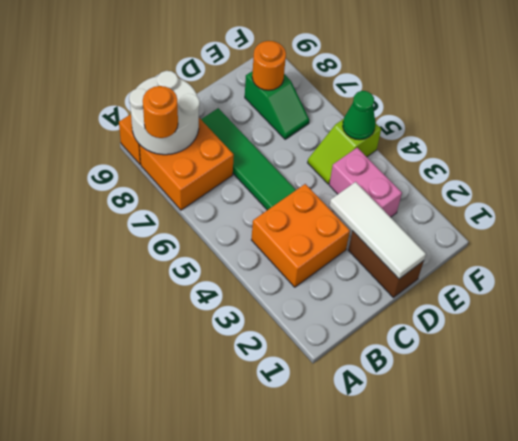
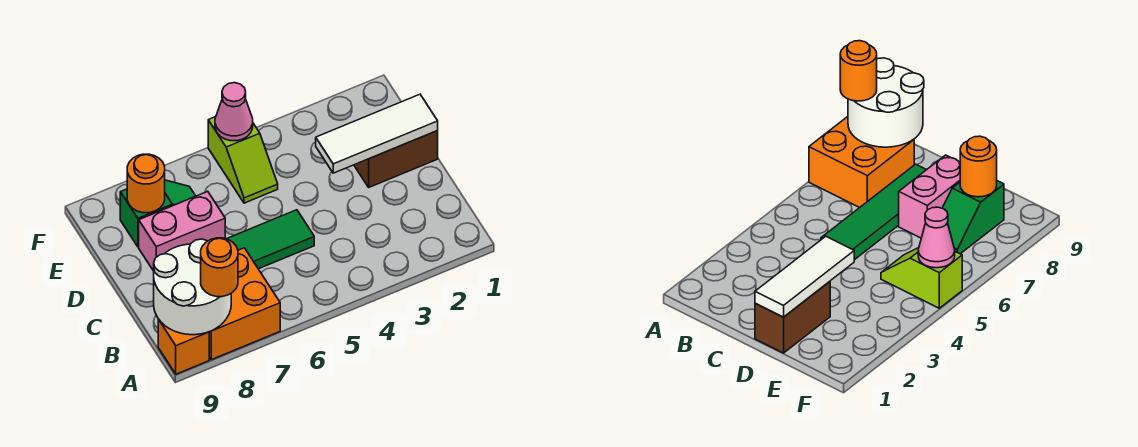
orange brick B3:C4 level 1 -> none
pink brick E3:E4 level 1 -> pink brick D7:D8 level 1
green cone F5 level 2 -> pink cone F5 level 2

